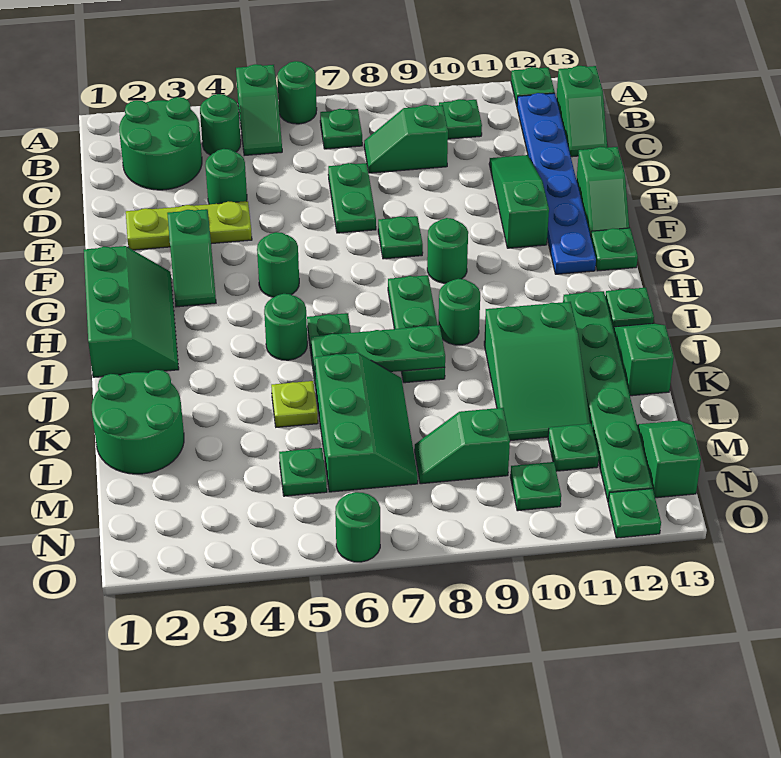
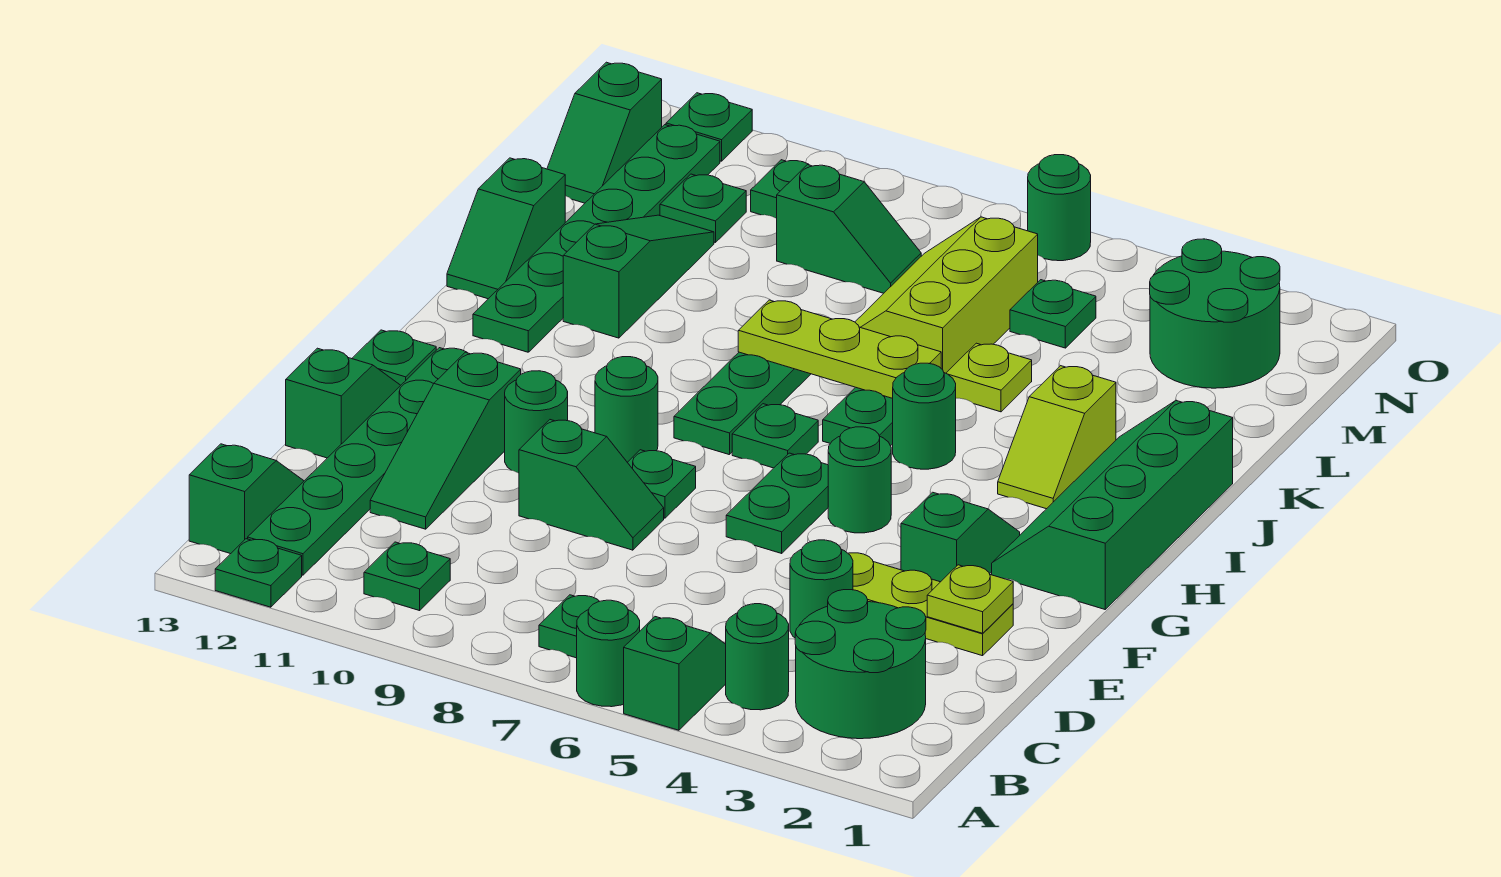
blue plate B12:G12 level 1 -> green plate B12:G12 level 1
green slope C8:C9 level 1 top 9 -> green slope E8:E9 level 1 top 9
green plate D7:E7 level 1 -> green plate F6:G6 level 1
none -> lime plate E2 level 2
green slope G1:I2 level 1 top 1 -> green slope G1:J2 level 1 top 1
none -> lime slope I3:J3 level 1 top J
green round brick I9 level 1 -> green round brick F10 level 1
green plate I13 level 1 -> green plate H7 level 1
green plate J6:J8 level 2 -> lime plate J6:J8 level 2
green slope J10:L11 level 1 top J -> green slope J11:L11 level 1 top J
green round brick K1:L2 level 1 -> green round brick M2:N3 level 1
green slope K6:M7 level 1 top 6 -> lime slope K6:M7 level 1 top 6

